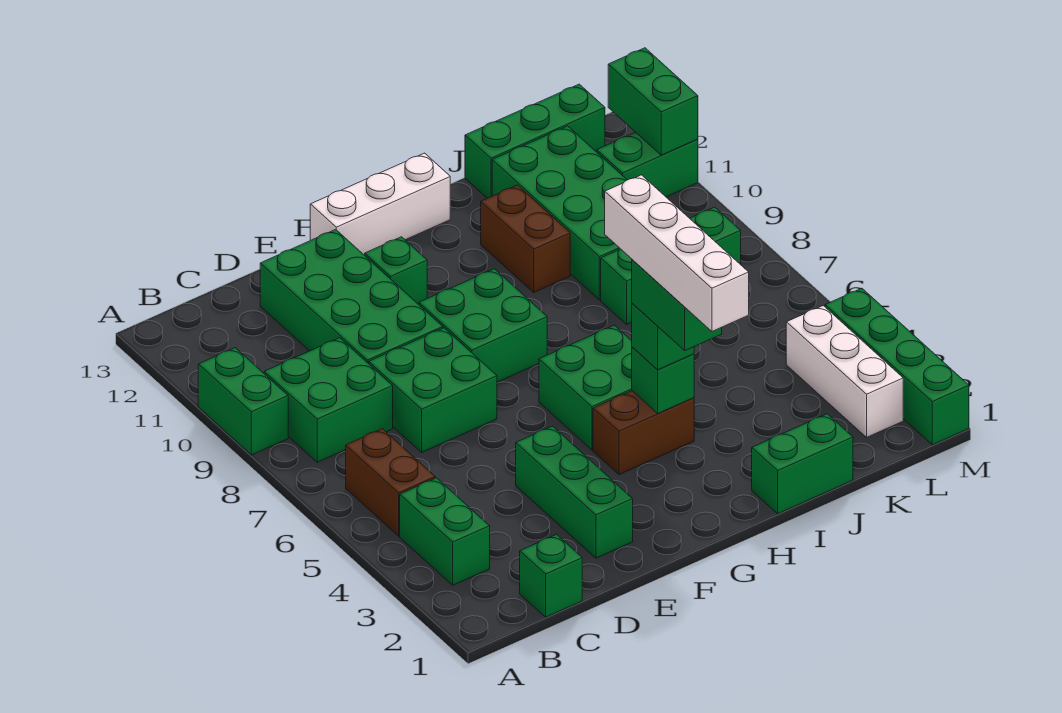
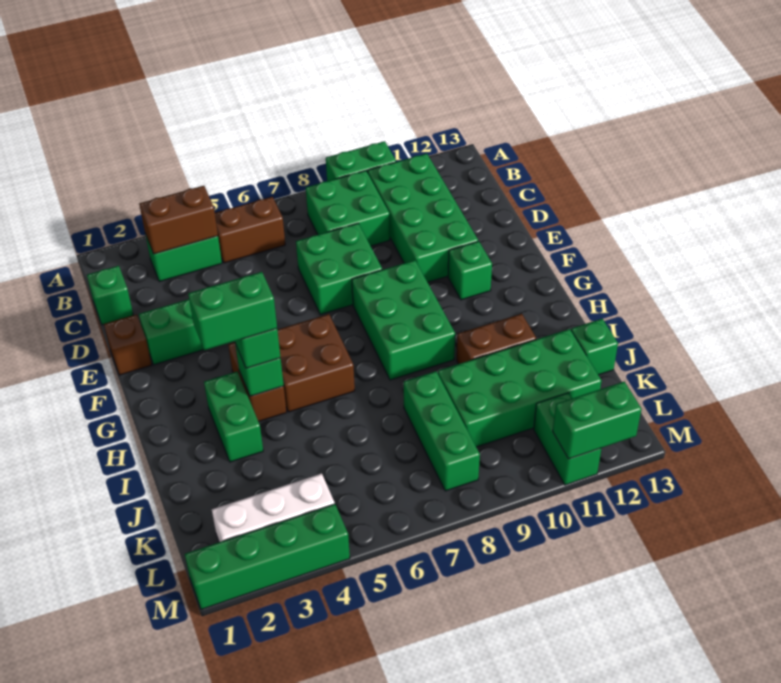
none -> brown brick B3:B4 level 2
green brick D9:E12 level 1 -> green brick B10:E11 level 1
none -> brown brick E1 level 1
green brick F8:G9 level 1 -> green brick F8:H9 level 1
white brick F13:H13 level 1 -> none
green brick G5:H6 level 1 -> brown brick G5:H6 level 1
white brick H2:H5 level 5 -> none
green brick I1:J1 level 1 -> green brick H3:I3 level 1
green brick J13:L13 level 1 -> green brick J13 level 1

